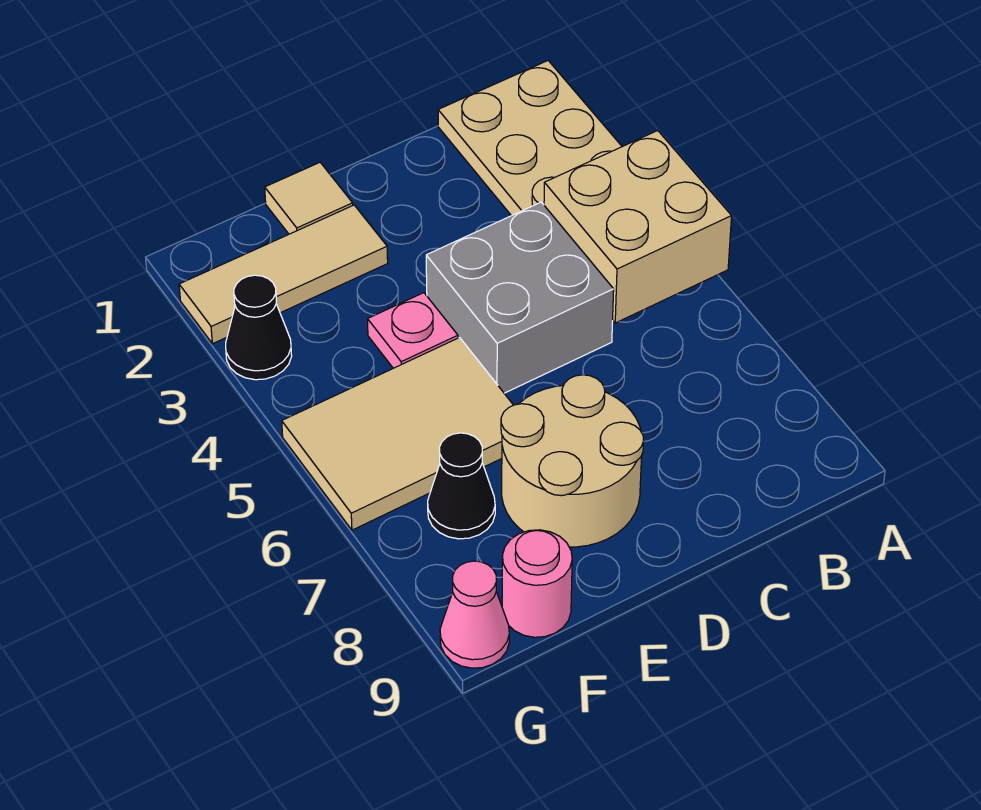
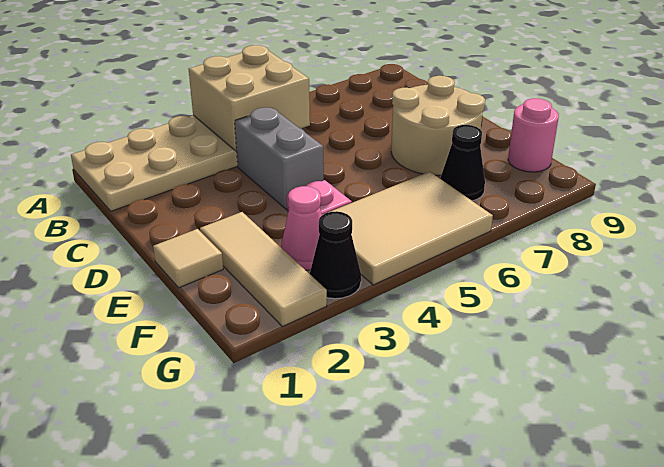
grey brick C4:D5 level 1 -> grey brick C4:D4 level 1
tan tile E5:G6 level 1 -> tan tile F4:G6 level 1
pink cone G9 level 1 -> pink cone F3 level 1

